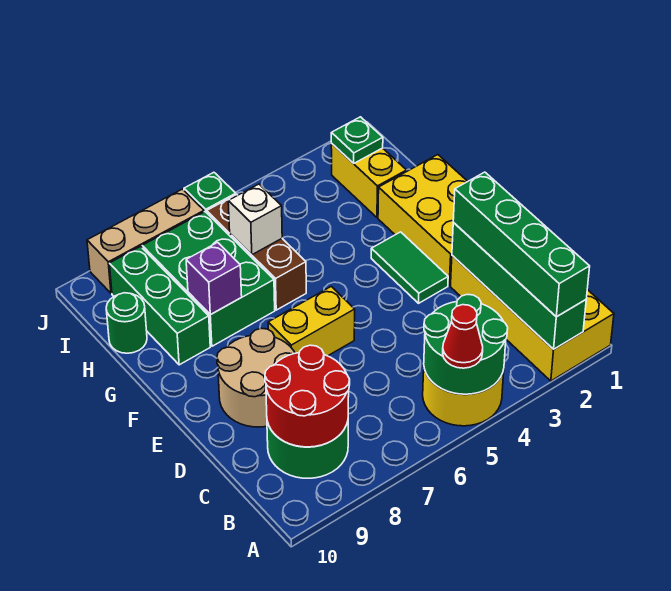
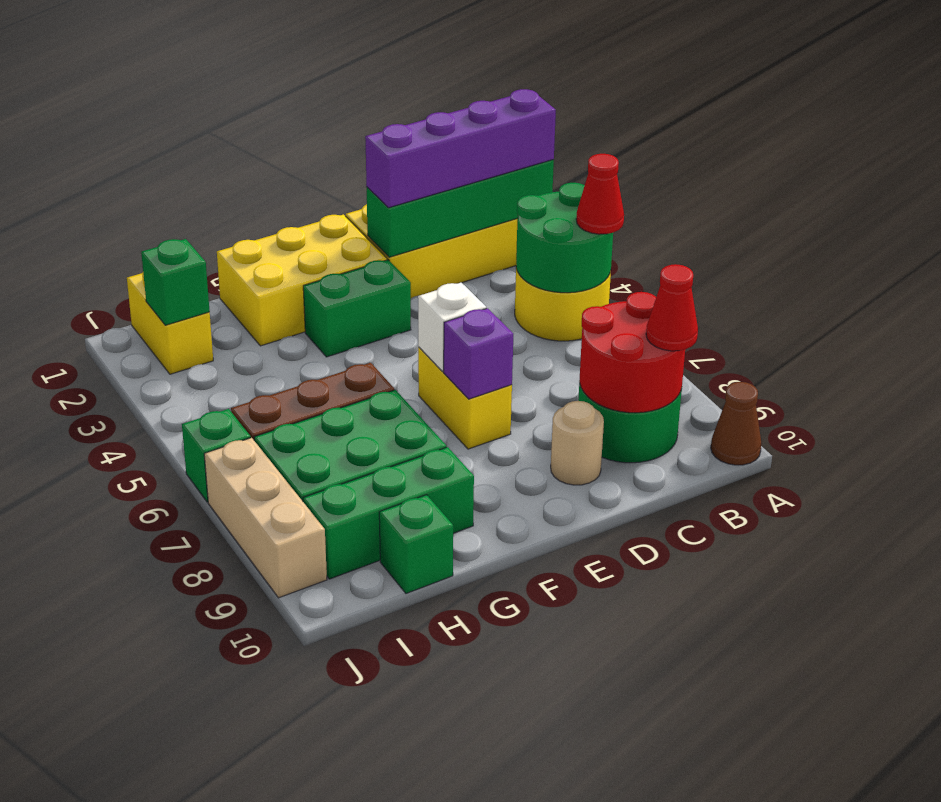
green brick A2:D2 level 3 -> purple brick A2:D2 level 3
none -> brown cone A10 level 1
none -> red cone B9 level 3
tan round brick D8:E9 level 1 -> tan round brick D9 level 1
green tile E3:F3 level 1 -> green brick E3:F3 level 1
purple brick G8 level 2 -> purple brick E7 level 2
yellow brick H2:I2 level 1 -> yellow brick I1:I2 level 1
white brick H6 level 2 -> white brick E6 level 2
green round brick H10 level 1 -> green brick H10 level 1
green plate I2 level 2 -> green brick I2 level 2

